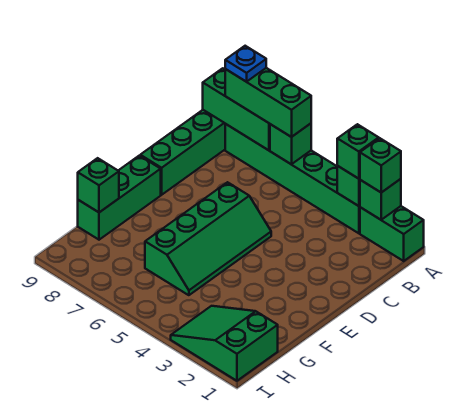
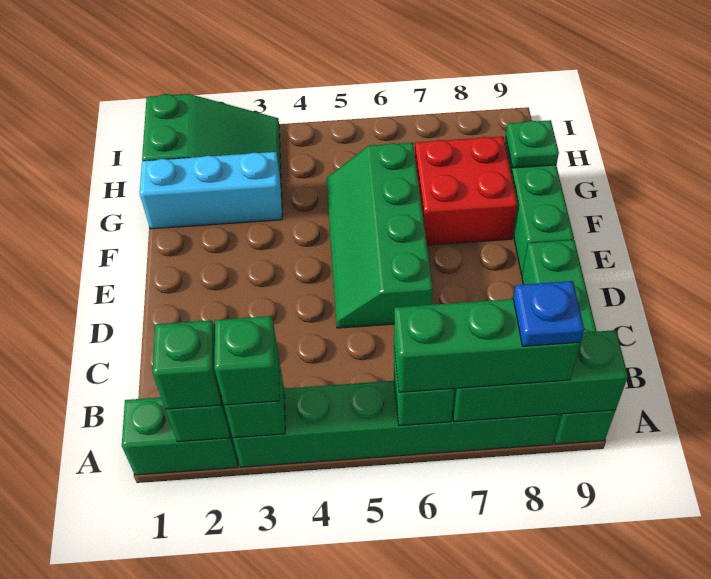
none -> red brick F7:G8 level 1
none -> cyan brick G1:G3 level 1
green brick G9 level 2 -> green plate G9 level 2

